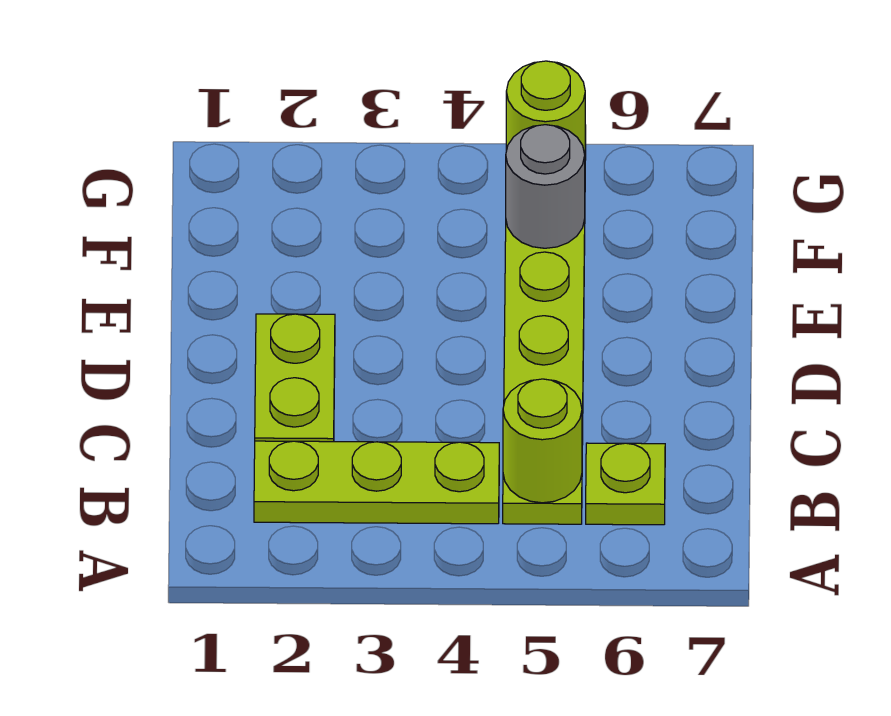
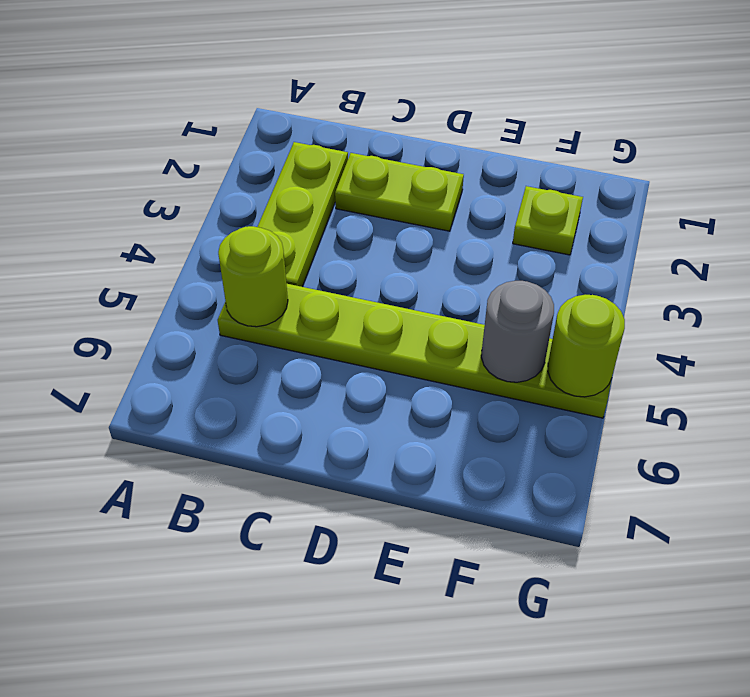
lime plate B6 level 1 -> lime plate F2 level 1

